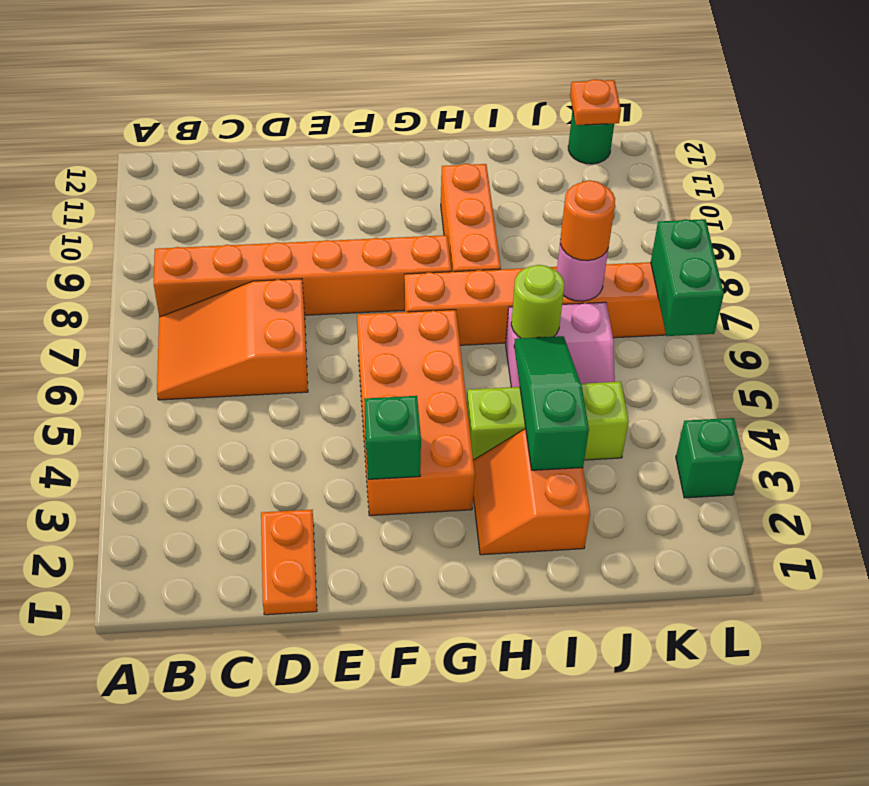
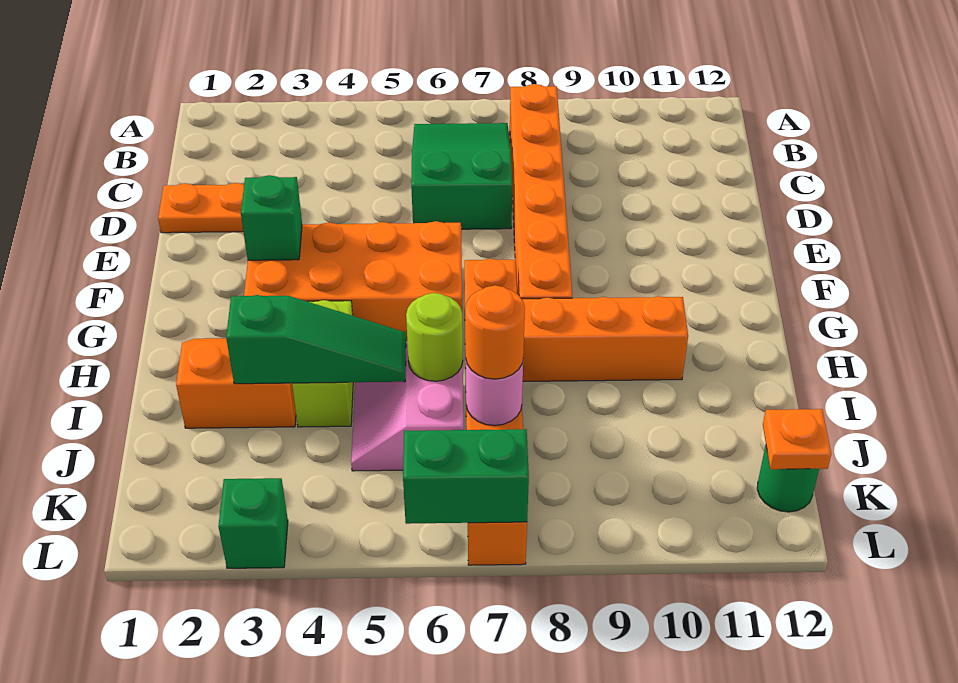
orange slope B6:D7 level 1 top D -> green slope B6:D7 level 1 top D
lime brick H4:J4 level 1 -> lime brick H4:I4 level 1

